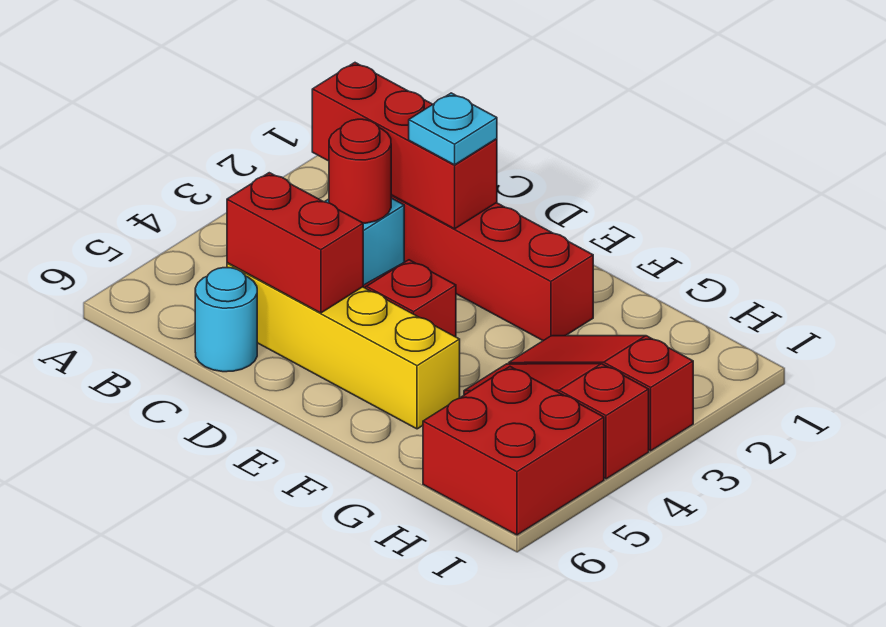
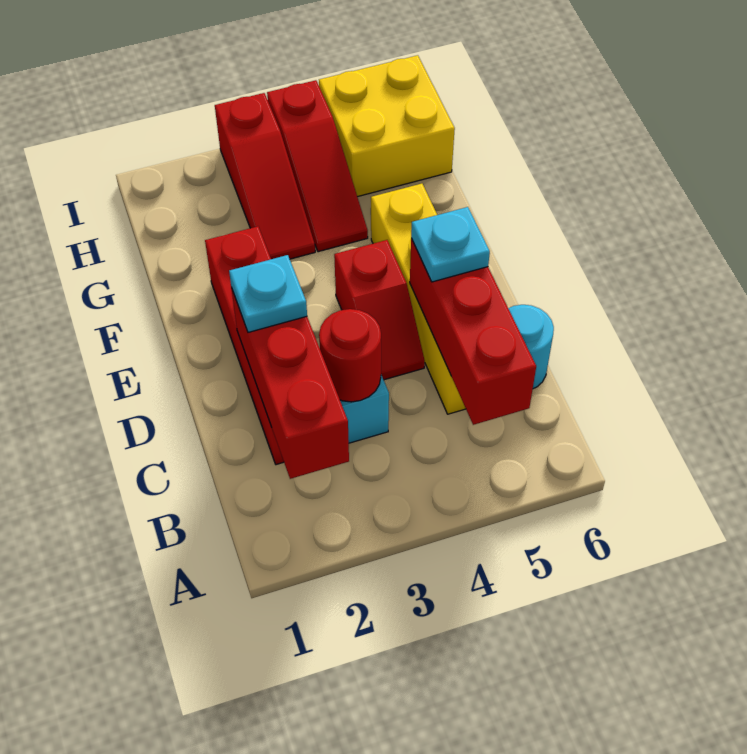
red brick C5:D5 level 2 -> red brick B5:D5 level 2
none -> cyan plate D5 level 3
red brick H5:I6 level 1 -> yellow brick H5:I6 level 1

